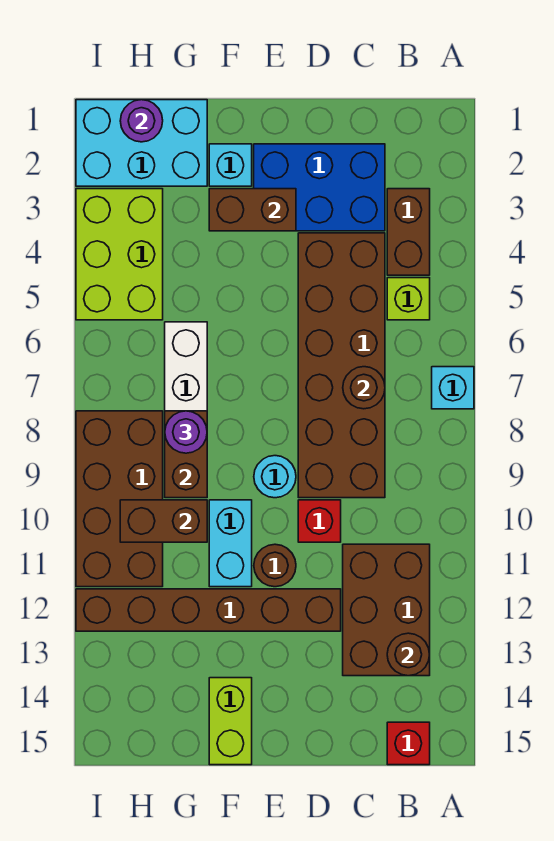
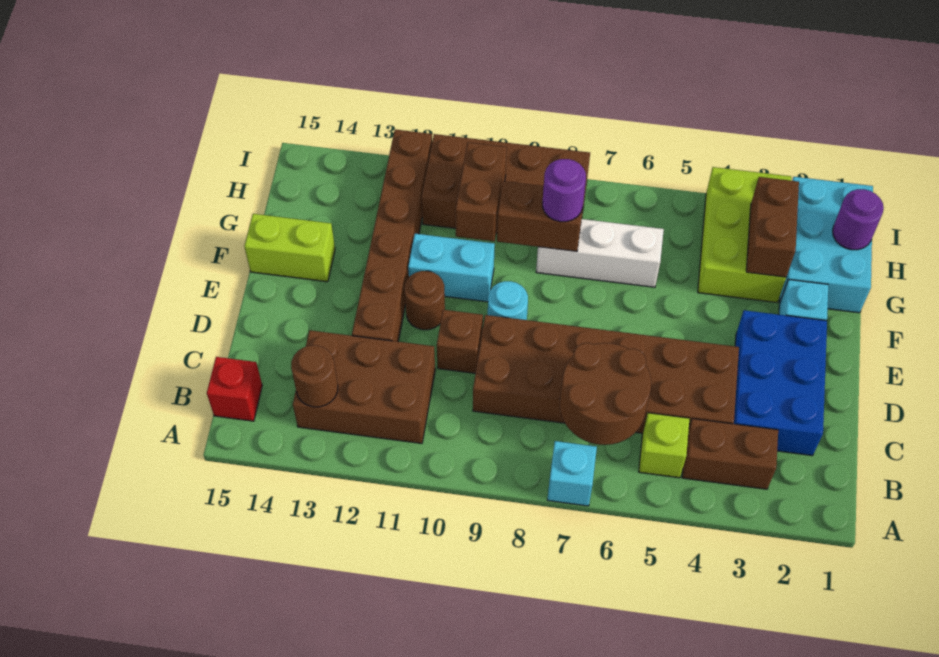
brown round brick C7 level 2 -> brown round brick B6:C7 level 2
red brick D10 level 1 -> brown brick D10 level 1
brown brick E3:F3 level 2 -> brown brick G3:H3 level 2
lime brick H3:I5 level 1 -> lime brick G3:I4 level 1

